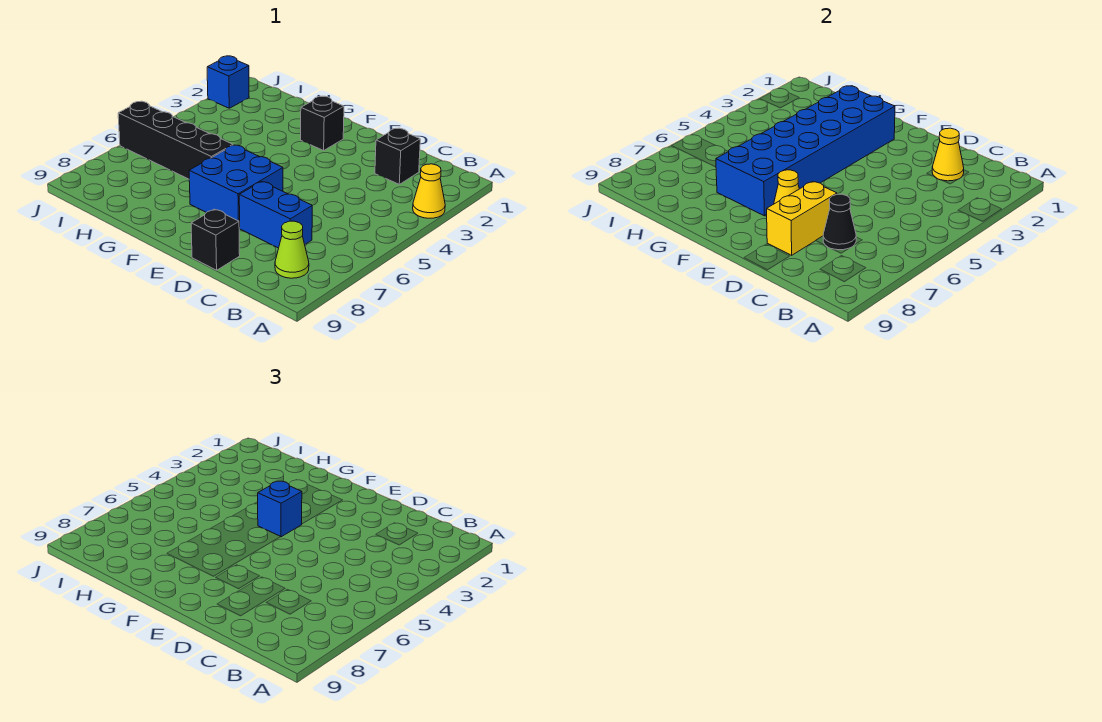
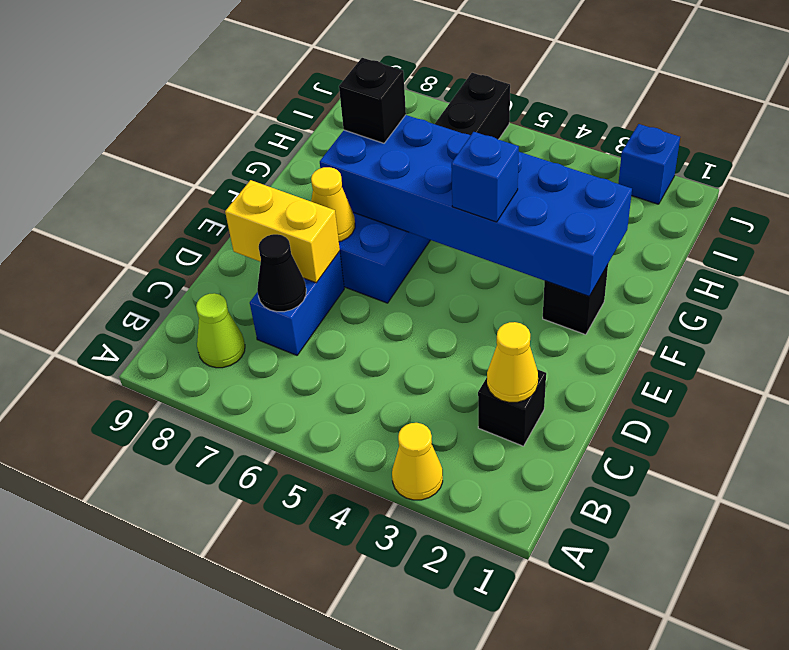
black brick D9 level 1 -> black brick G7 level 3

